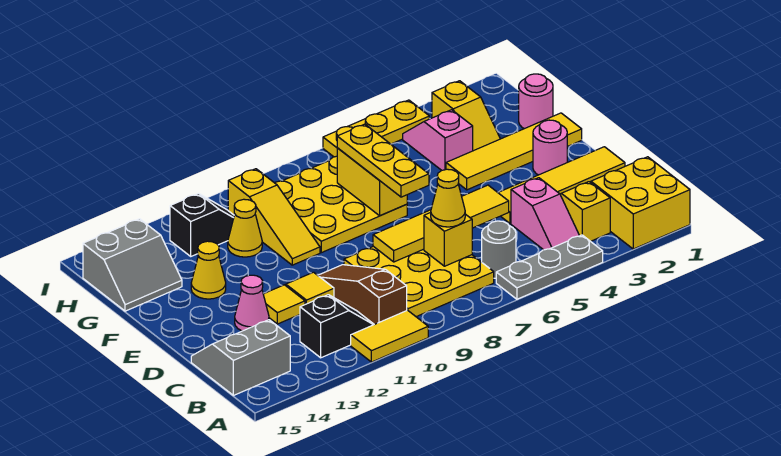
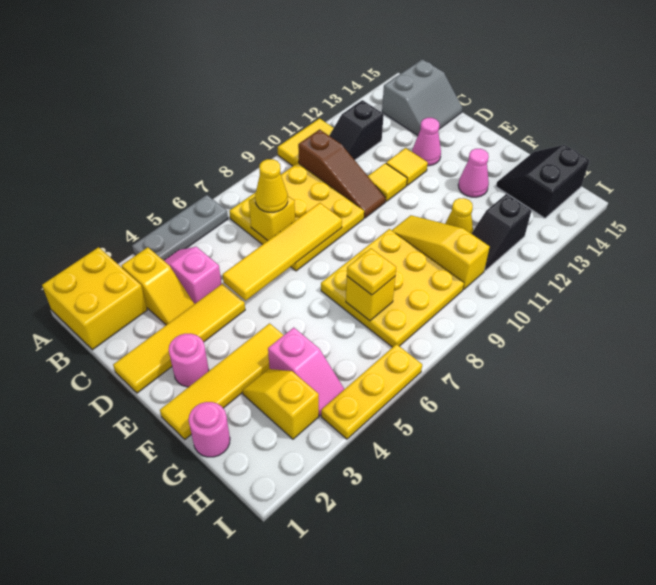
grey round brick B6 level 1 -> none
yellow plate E7:G7 level 3 -> yellow plate G7 level 3
yellow brick F7:G7 level 2 -> yellow brick G7 level 2
yellow cone F13 level 1 -> pink cone F13 level 1
grey slope G14:H15 level 1 top H -> black slope G14:H15 level 1 top H

